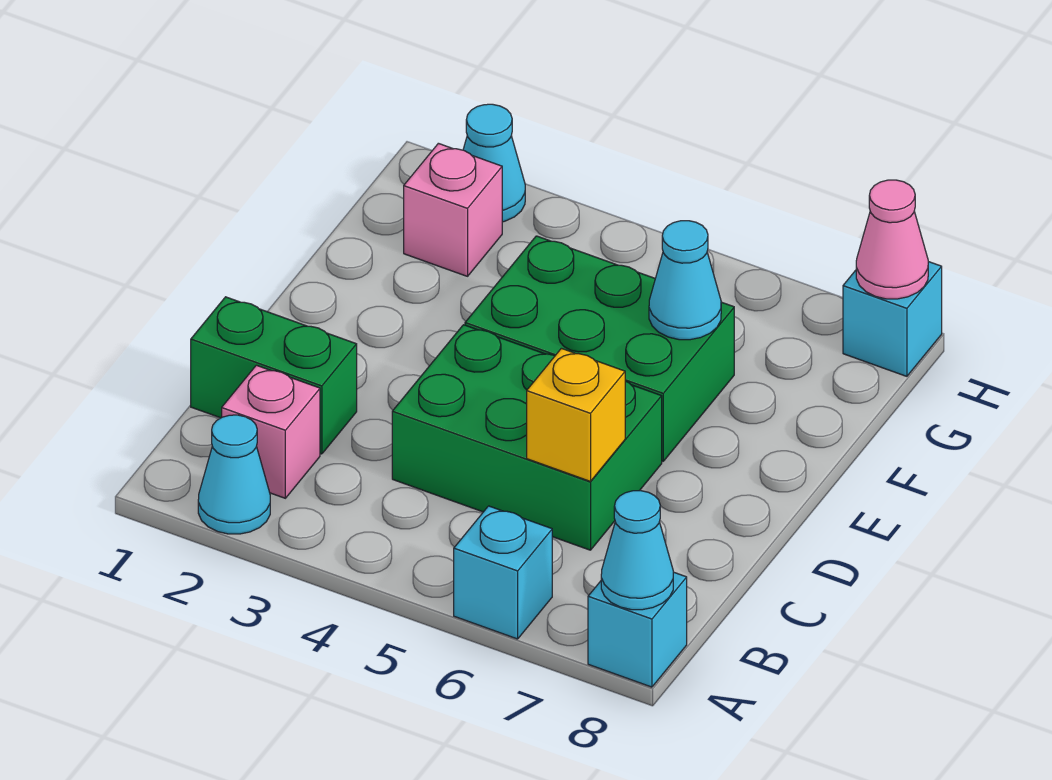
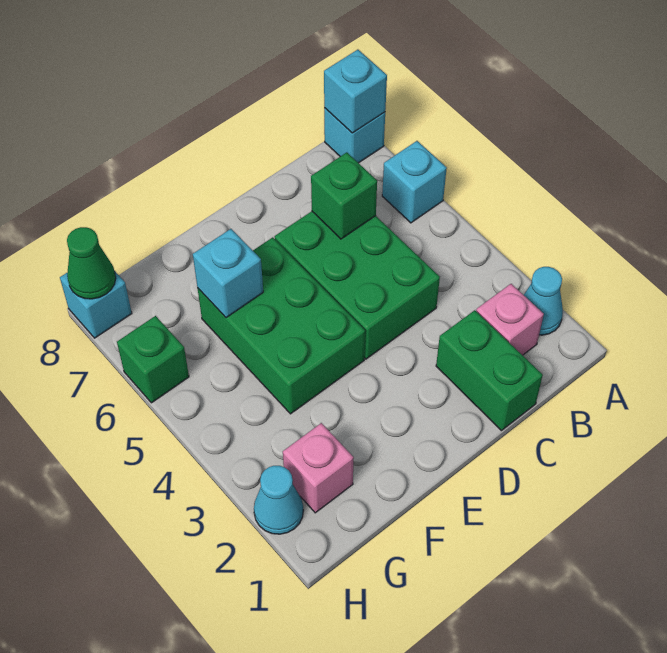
cyan cone A8 level 2 -> cyan brick A8 level 2
yellow brick C6 level 2 -> green brick C6 level 2
cyan cone F6 level 2 -> cyan brick F6 level 2
none -> green brick H6 level 1
pink cone H8 level 2 -> green cone H8 level 2

